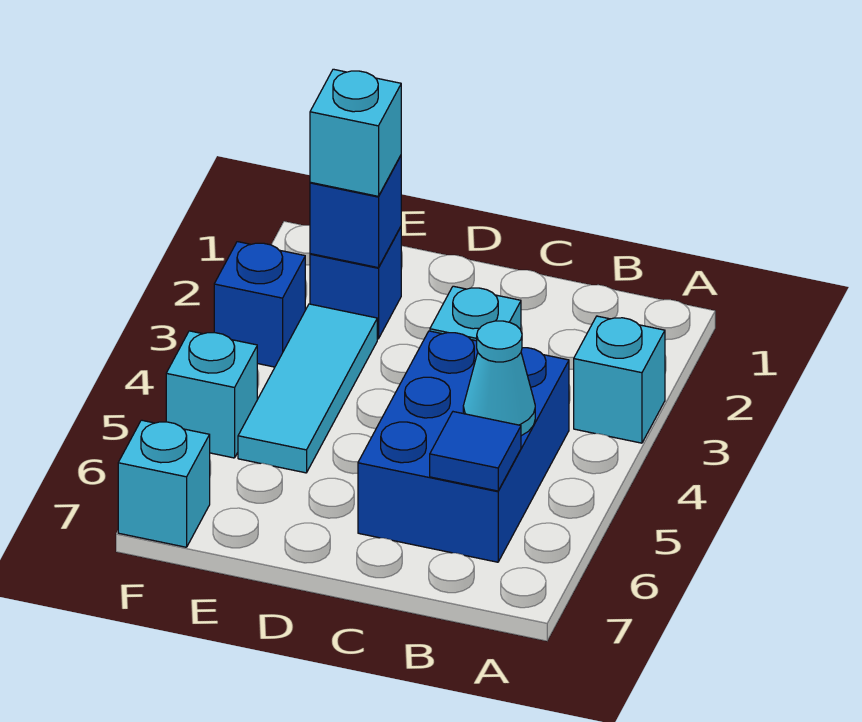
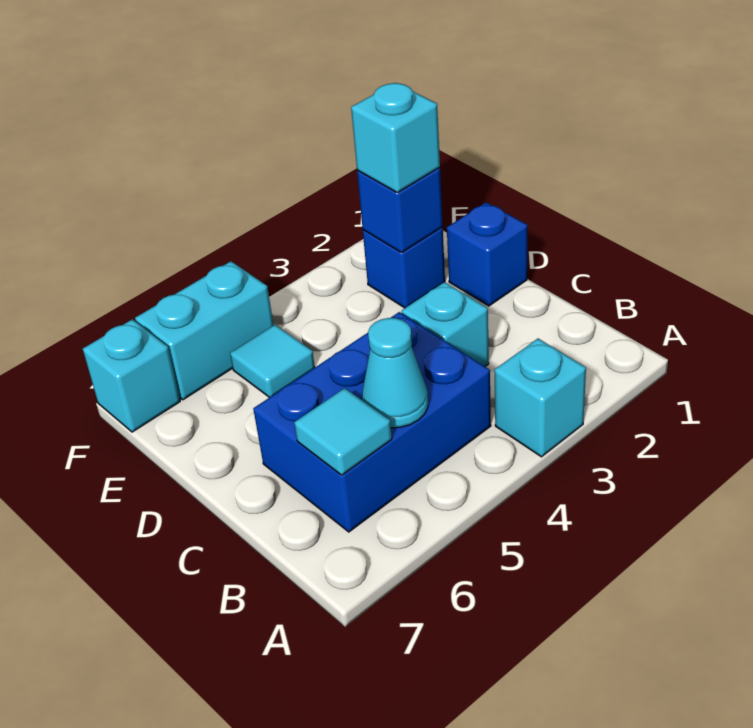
blue tile B6 level 2 -> cyan tile B6 level 2
cyan tile E3:E5 level 1 -> cyan tile E5 level 1
blue brick F3 level 1 -> blue brick D1 level 1
cyan brick F5 level 1 -> cyan brick F5:F6 level 1

